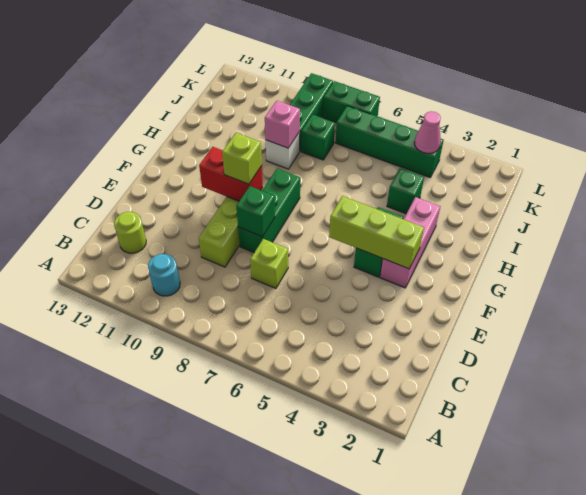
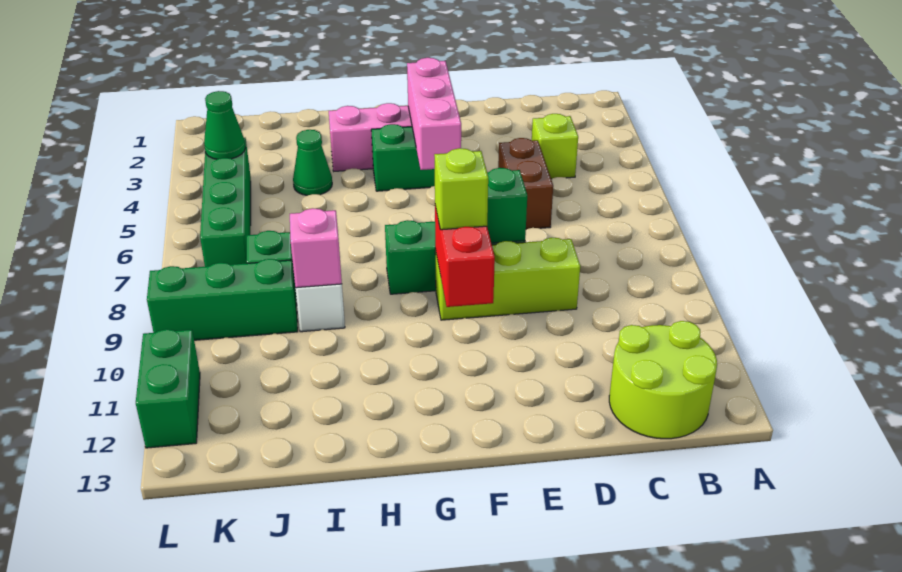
cyan round brick B10 level 1 -> none
lime round brick C12 level 1 -> lime round brick B12:C13 level 1
none -> brown brick D5:D6 level 1
lime brick D7 level 1 -> lime brick C4 level 1
lime brick F3:F5 level 2 -> pink brick F3:F5 level 2
green brick I4 level 1 -> green cone I4 level 1
pink cone K4 level 2 -> green cone K4 level 2
green brick L7:L8 level 1 -> green brick L11:L12 level 1

